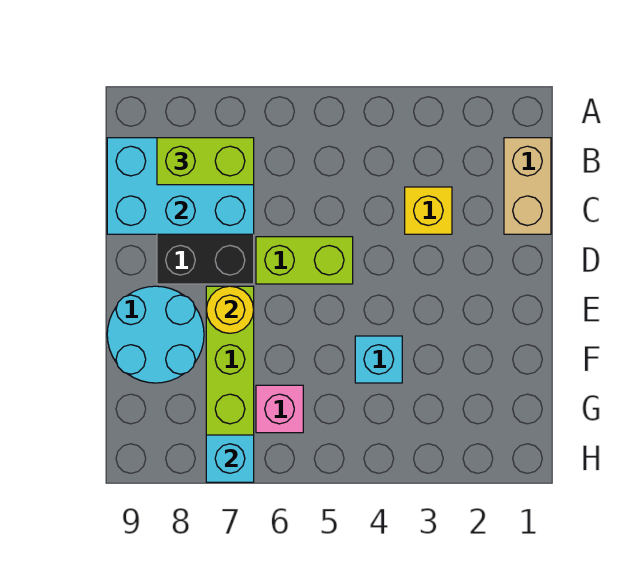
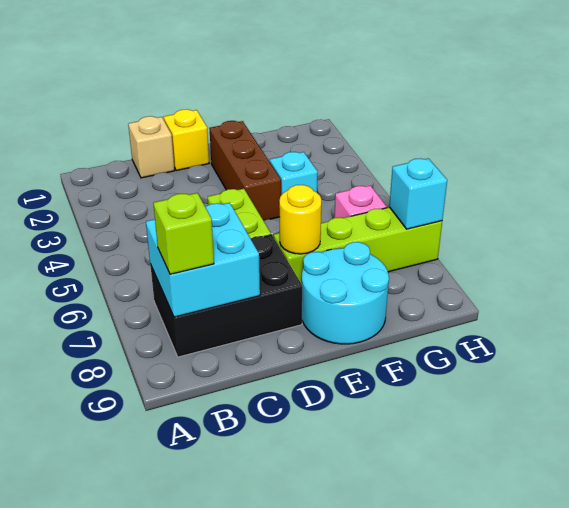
tan brick B1:C1 level 1 -> tan brick C1 level 1
cyan brick B7:C9 level 2 -> cyan brick B7:C8 level 2
lime brick B7:B8 level 3 -> lime brick B8 level 3
yellow brick C3 level 1 -> yellow brick D1 level 1
none -> brown brick E2:E4 level 1

